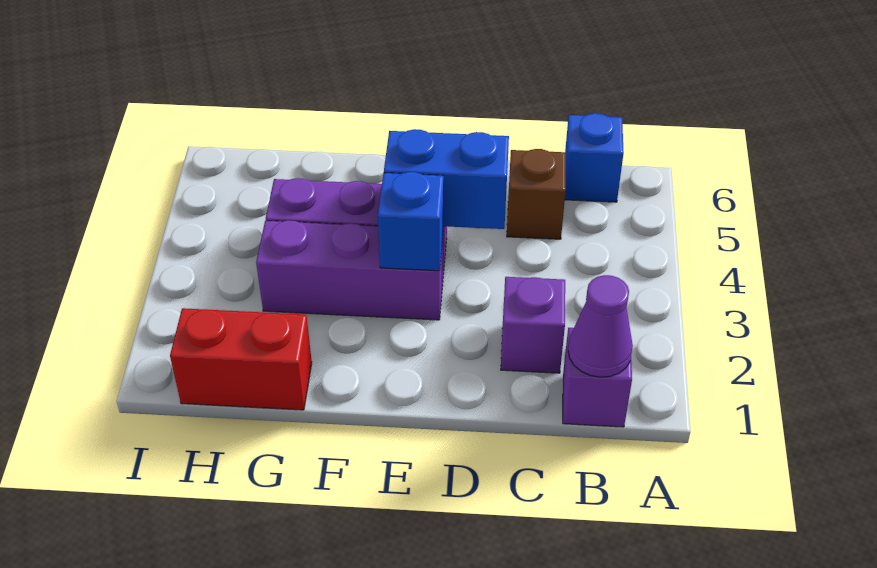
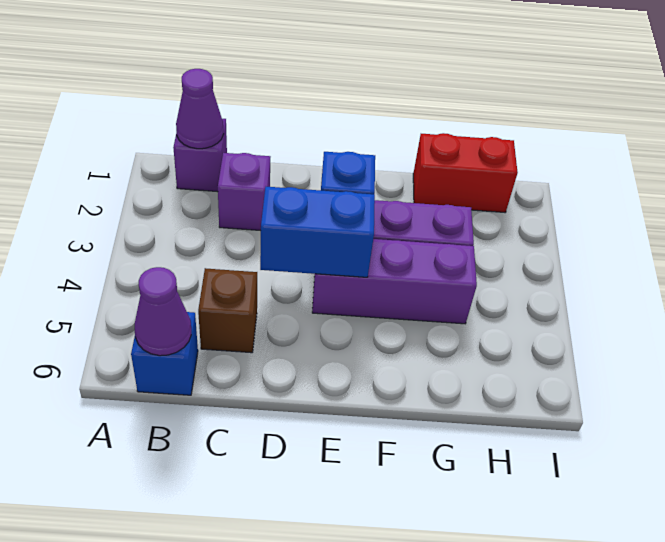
none -> purple cone B6 level 2

